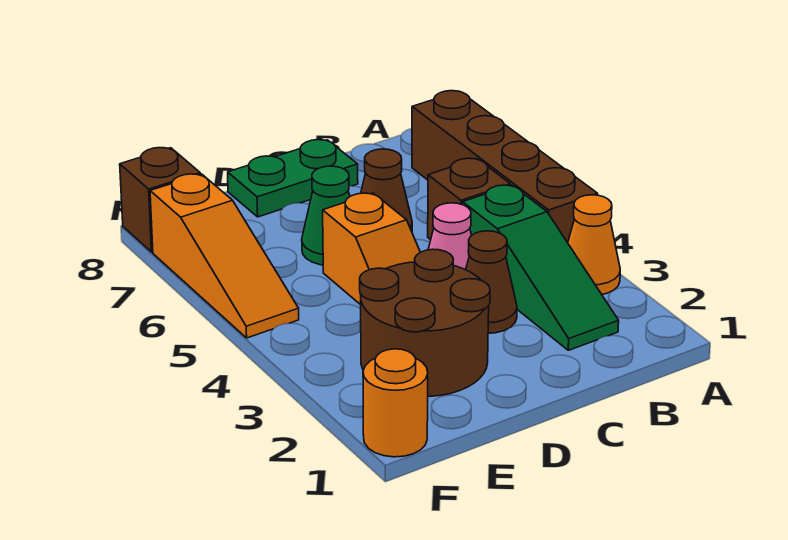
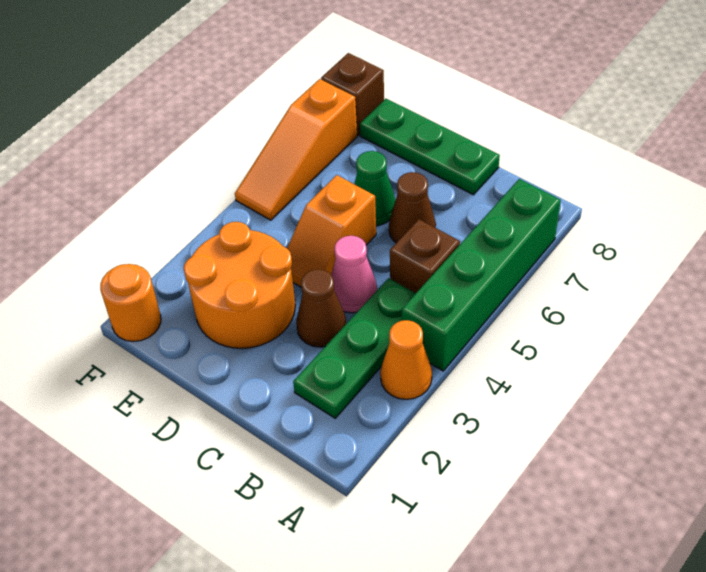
brown brick A4:A7 level 1 -> green brick A4:A7 level 1
green slope B2:B4 level 1 top 4 -> green plate B2:B4 level 1
green plate C8:D8 level 1 -> green plate C8:E8 level 1
brown round brick D2:E3 level 1 -> orange round brick D2:E3 level 1

